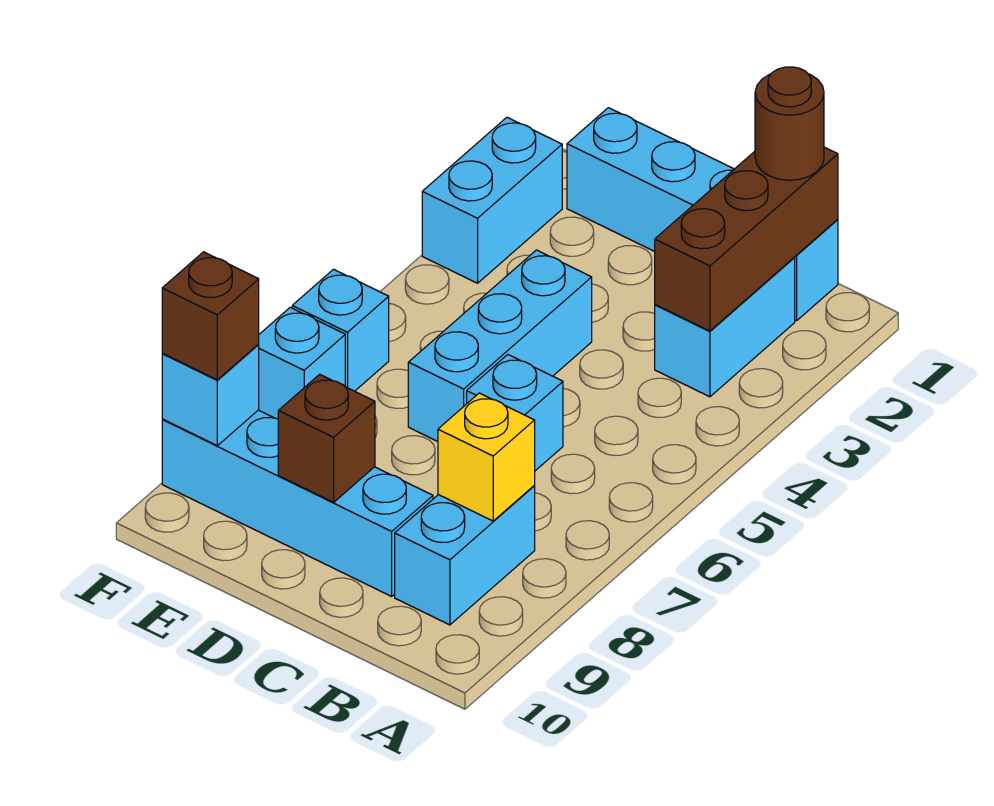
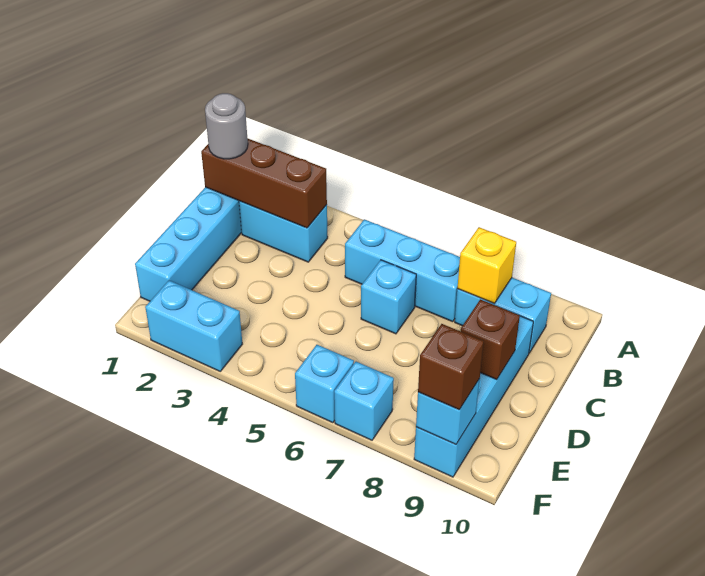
brown round brick B1 level 3 -> grey round brick B1 level 3
cyan brick D4:D6 level 1 -> cyan brick B5:B7 level 1

